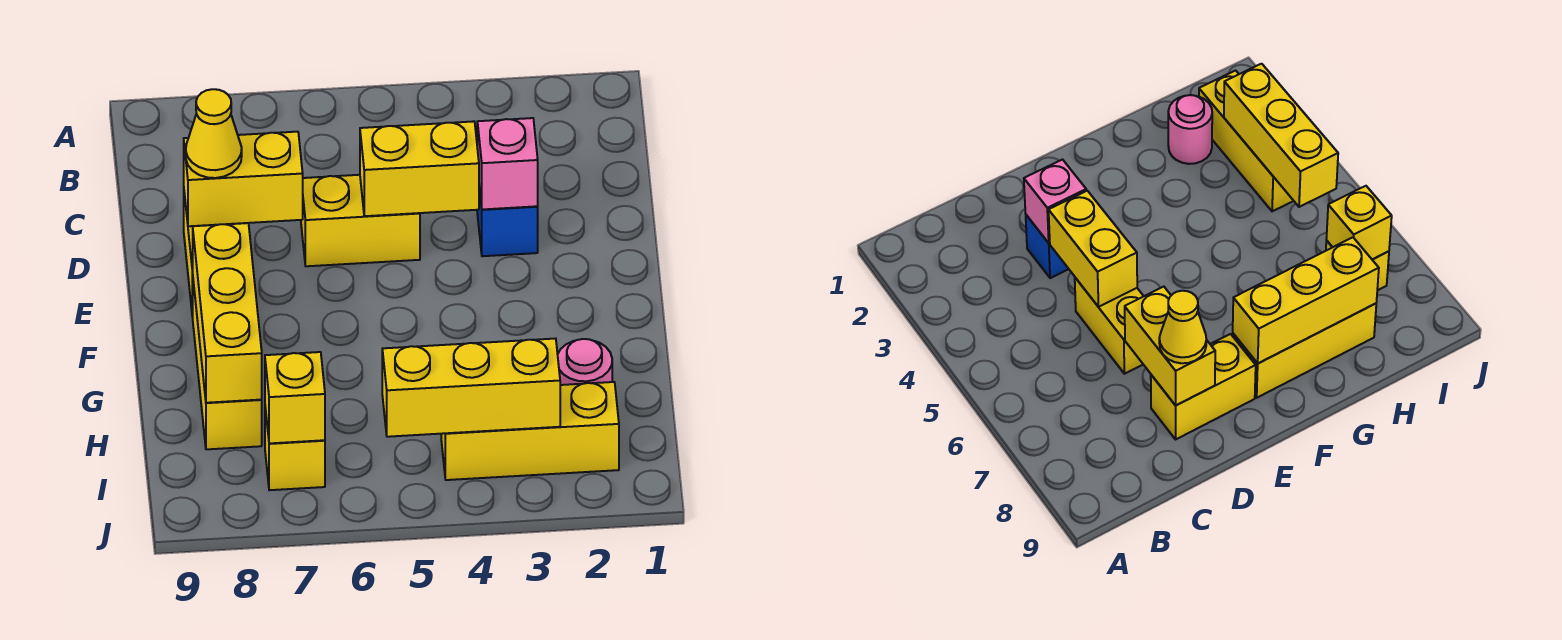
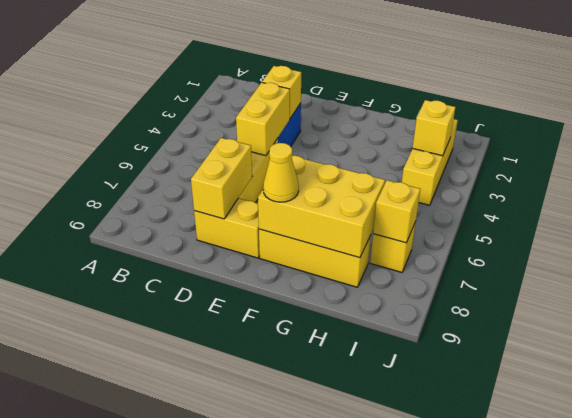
pink brick D3 level 2 -> yellow brick D3 level 2
yellow cone D8 level 3 -> yellow cone F8 level 3
yellow brick F8:H8 level 2 -> yellow brick F7:H8 level 2
pink round brick H2 level 1 -> none
yellow brick I3:I5 level 2 -> yellow brick I3 level 2

